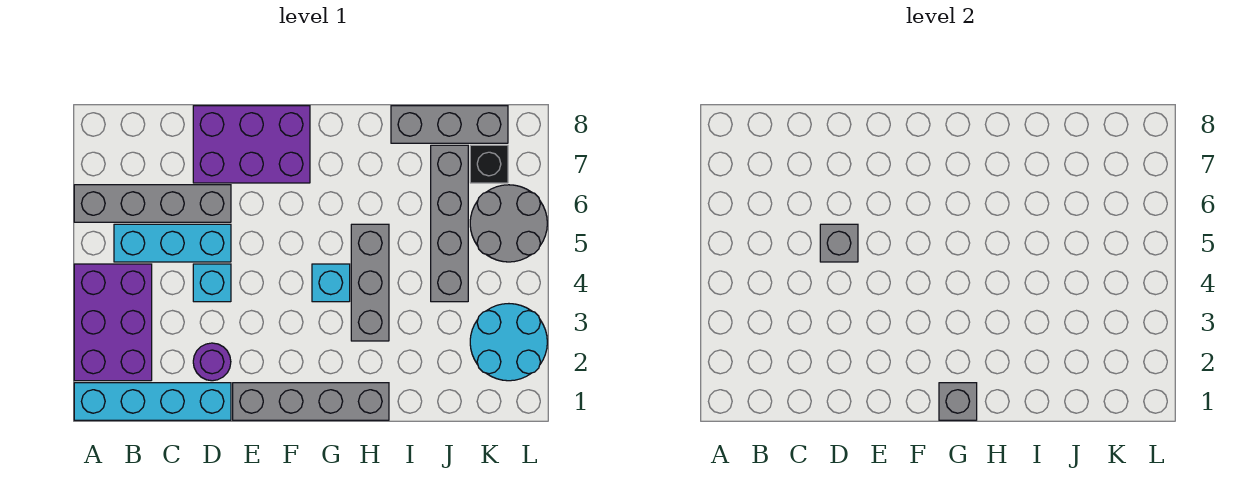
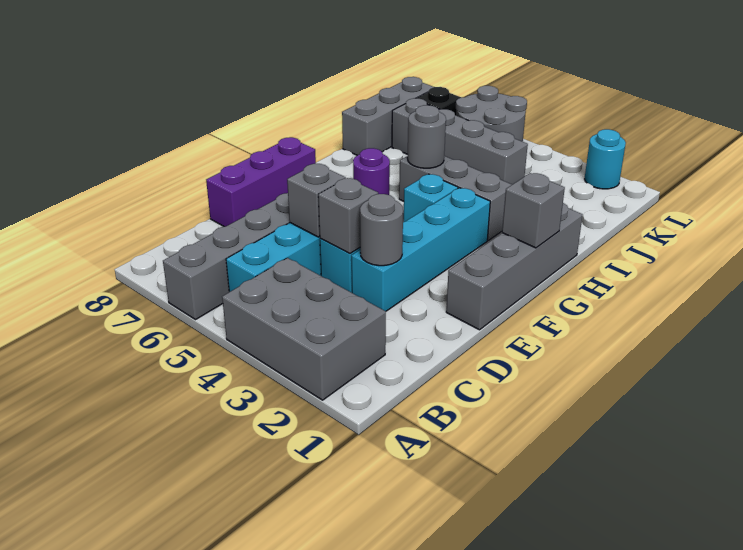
cyan brick A1:D1 level 1 -> cyan brick D3:G3 level 1
purple brick A2:B4 level 1 -> grey brick A2:B4 level 1
purple round brick D2 level 1 -> purple round brick G6 level 1
none -> grey round brick D3 level 2
none -> grey brick D4 level 2
purple brick D7:F8 level 1 -> purple brick D8:F8 level 1
none -> grey round brick H5 level 2
cyan round brick K2:L3 level 1 -> cyan round brick L2 level 1

